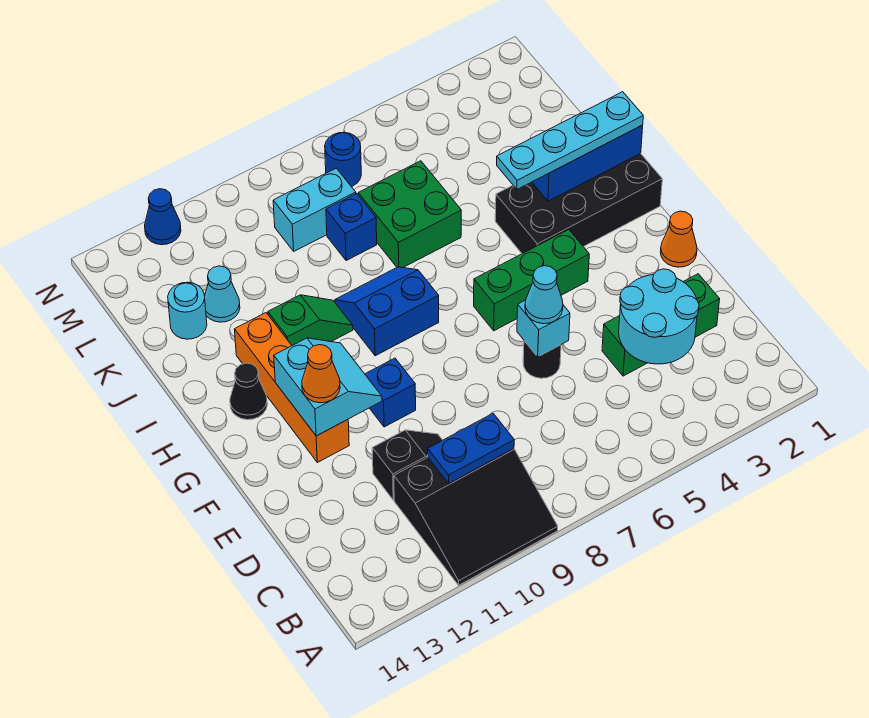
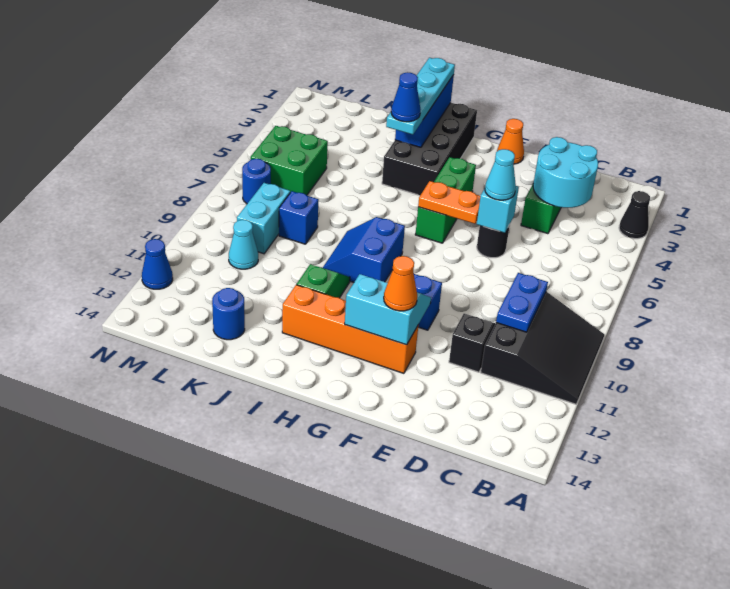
none -> orange plate F6:G6 level 2
black cone H13 level 1 -> black cone A3 level 1
none -> blue cone I4 level 4
green brick J6:K7 level 1 -> green brick L5:M6 level 1
cyan cone K12 level 1 -> cyan cone L10 level 1
cyan round brick K13 level 1 -> blue round brick K13 level 1

